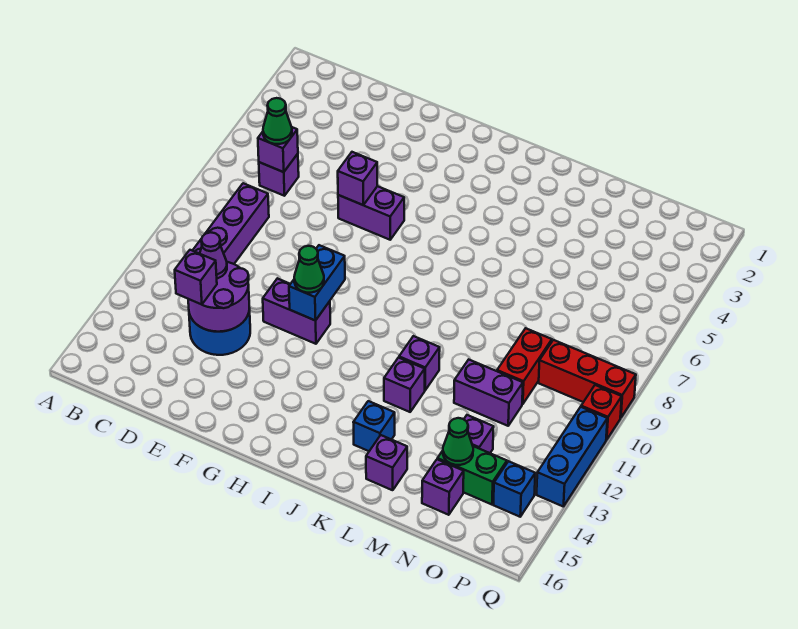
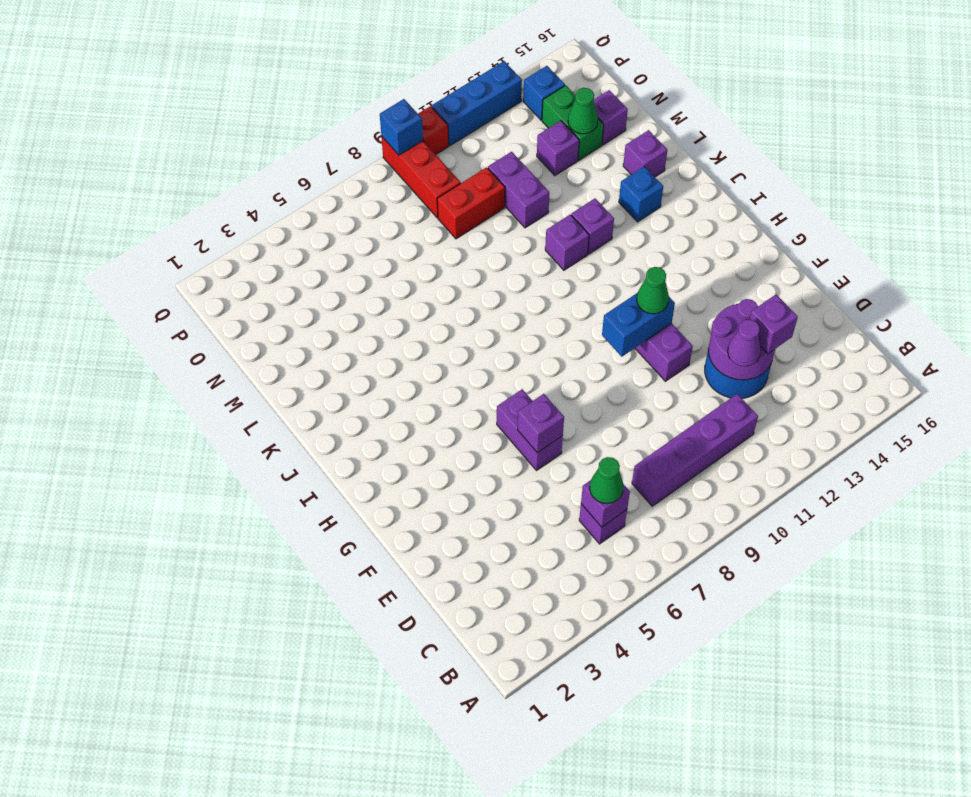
none -> blue brick Q9 level 2

